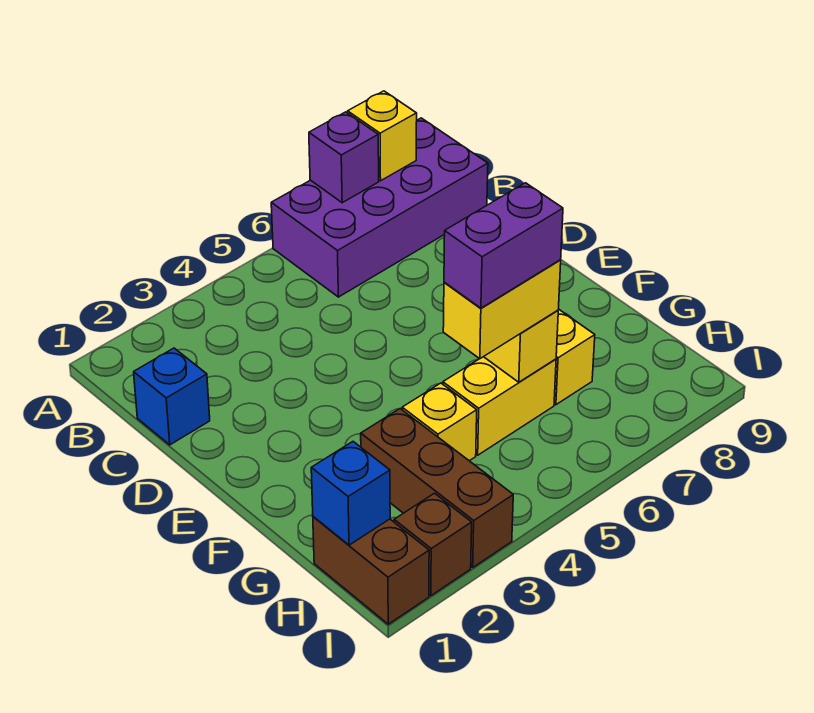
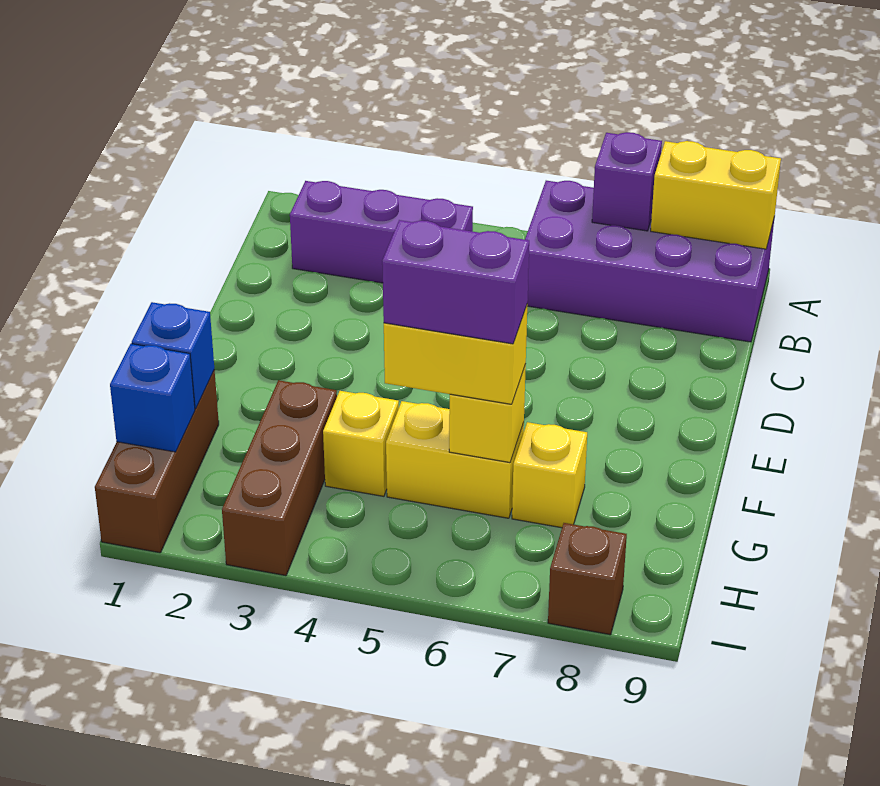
yellow brick A8 level 2 -> yellow brick A8:A9 level 2
none -> purple brick B2:B4 level 1
blue brick C1 level 1 -> blue brick G1 level 2
brown brick H1:I1 level 1 -> brown brick G1:I1 level 1
brown brick I2 level 1 -> brown brick I8 level 1

